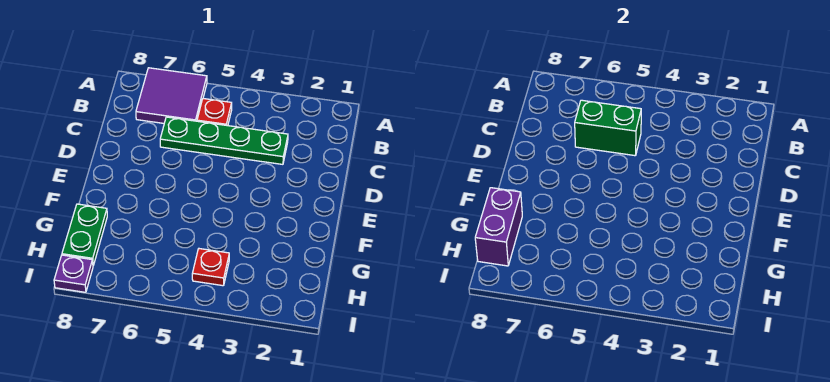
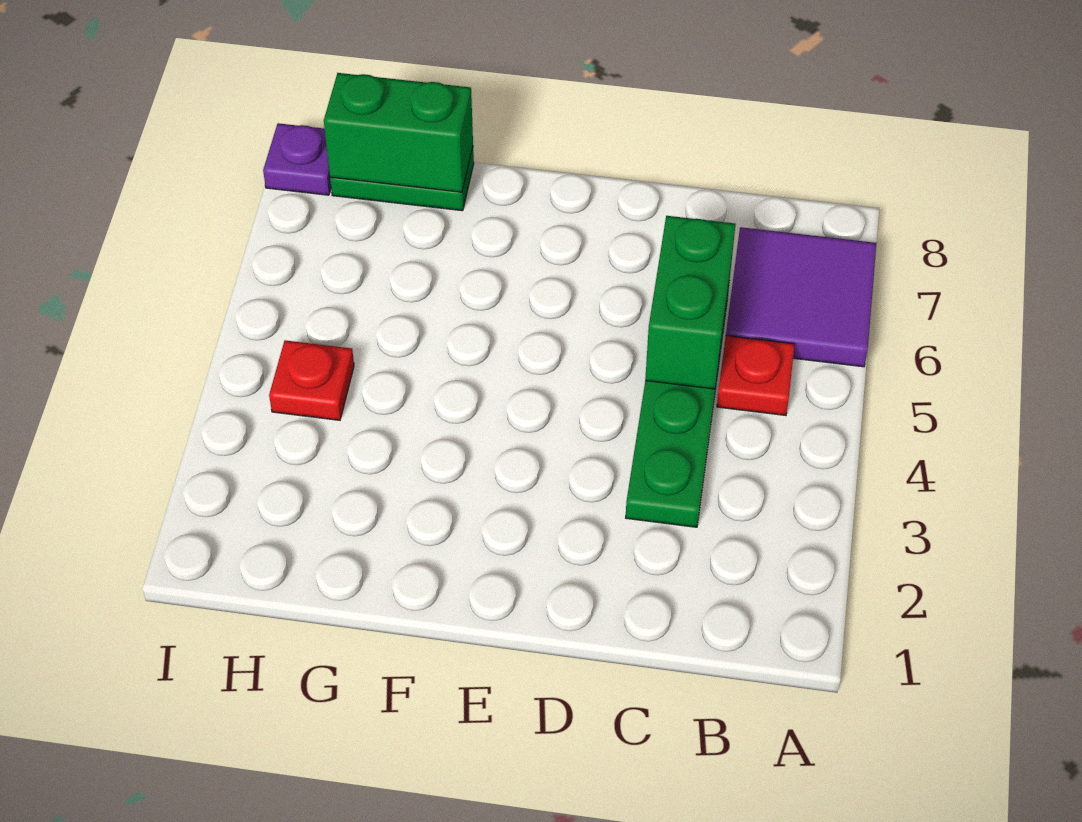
purple brick G8:H8 level 2 -> green brick G8:H8 level 2

